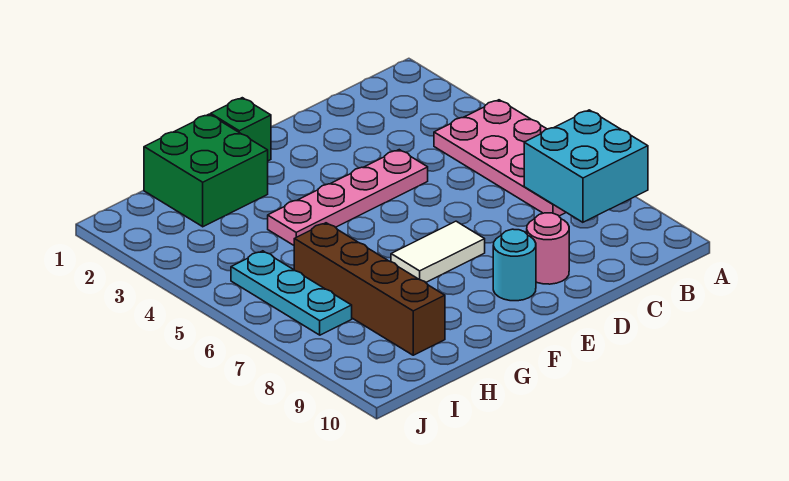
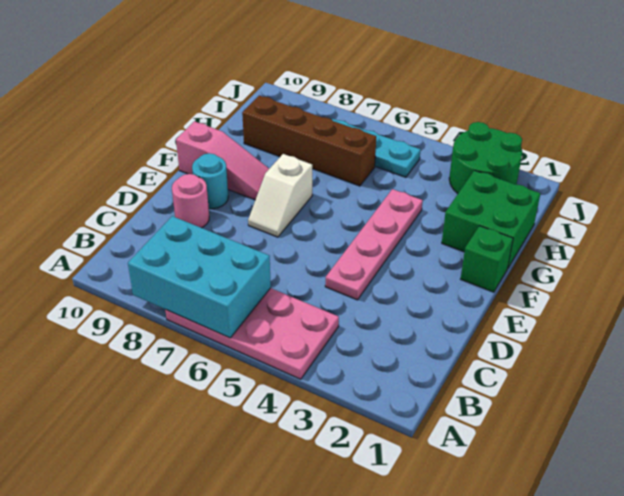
cyan brick A7:B8 level 2 -> cyan brick A6:B8 level 2
white tile E7:F7 level 1 -> white slope E7:F7 level 1 top F
none -> pink slope F8:F10 level 1 top 10
none -> green round brick I2:J3 level 1

